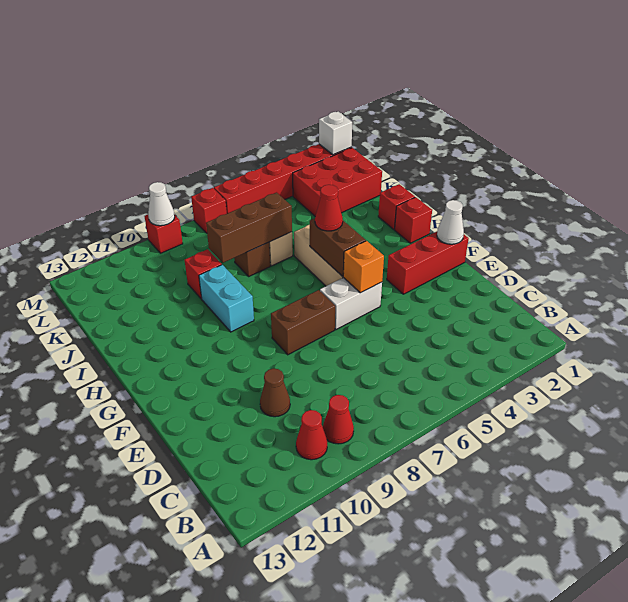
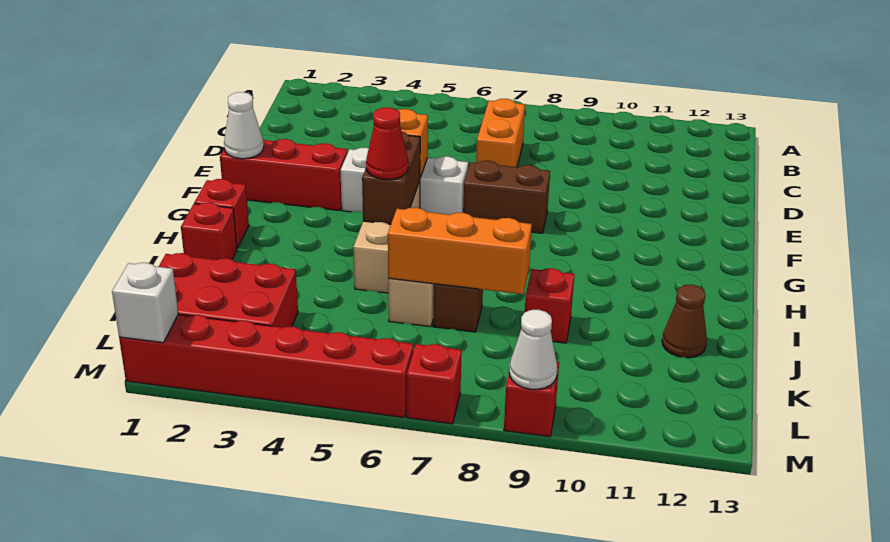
red cone B9 level 1 -> none
red cone B10 level 1 -> none
none -> orange brick C7:D7 level 1
brown cone D10 level 1 -> brown cone J12 level 1
white brick F5:F6 level 1 -> white brick F4:F6 level 1
cyan brick H9:I9 level 1 -> none
brown brick J6:J8 level 2 -> orange brick J6:J8 level 2

